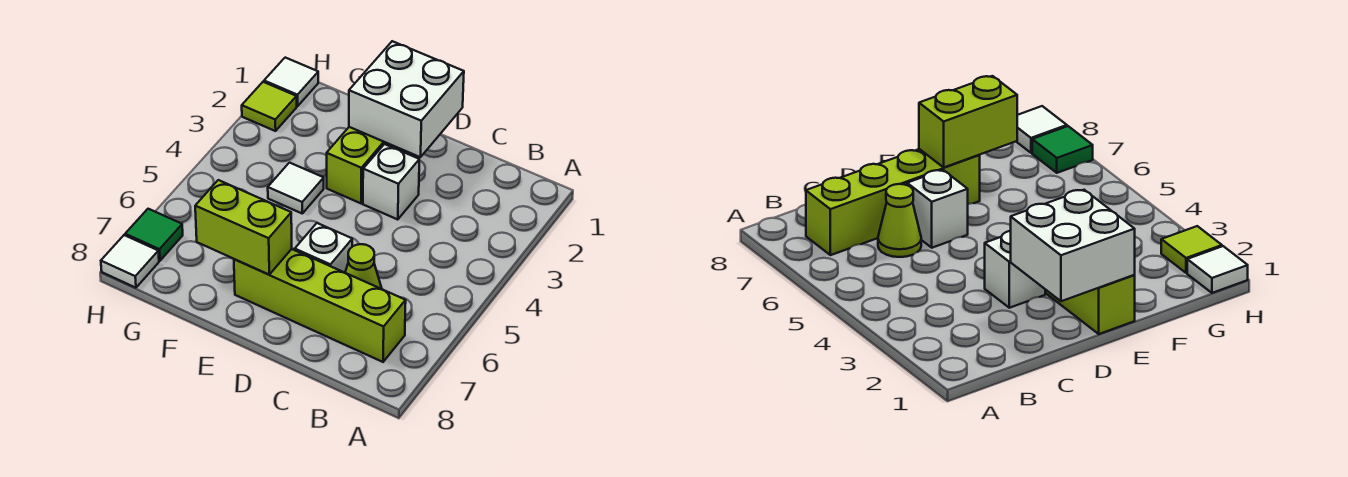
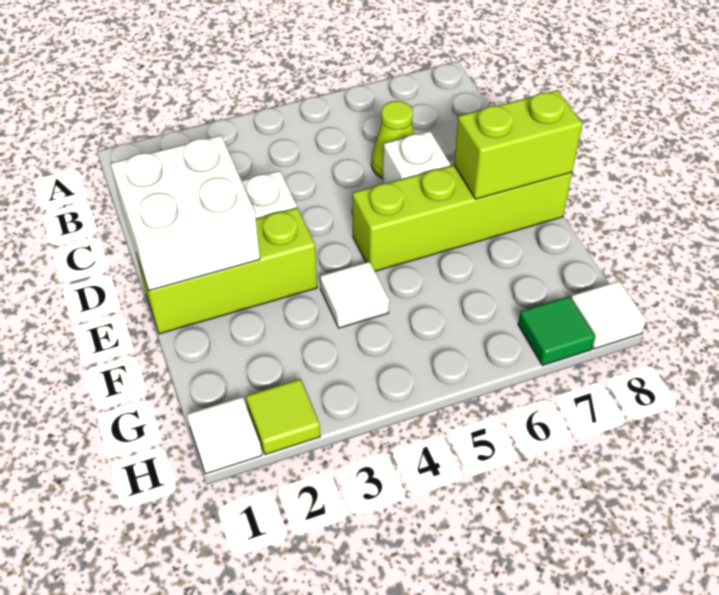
lime brick B7:E7 level 1 -> lime brick E5:E8 level 1
lime brick E7:F7 level 2 -> lime brick E7:E8 level 2

